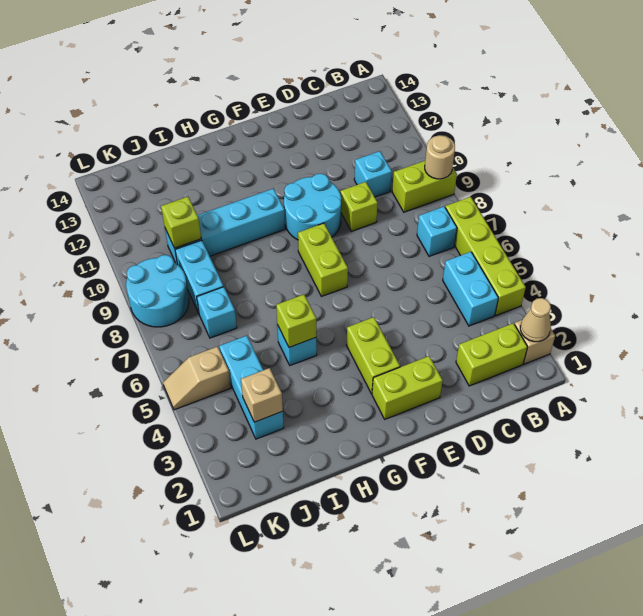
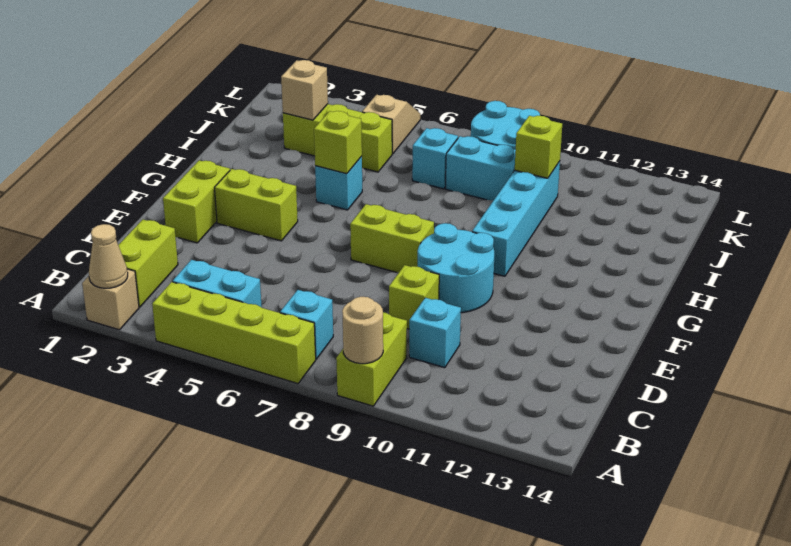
cyan brick J3:J5 level 1 -> lime brick J3:J5 level 1

